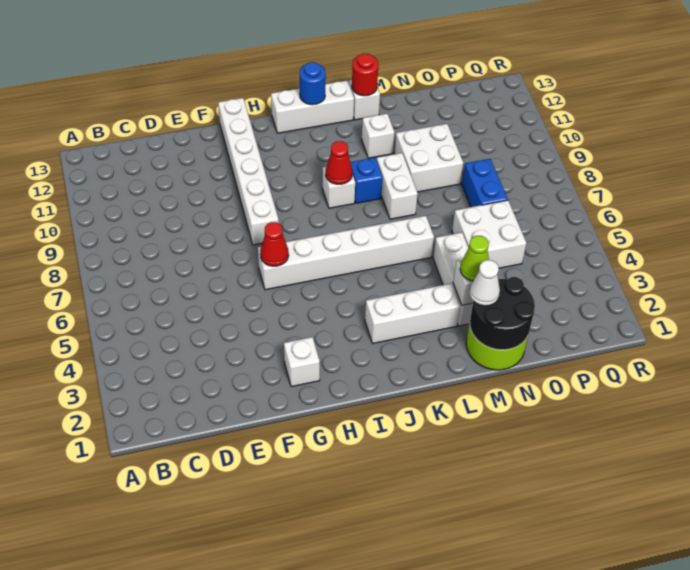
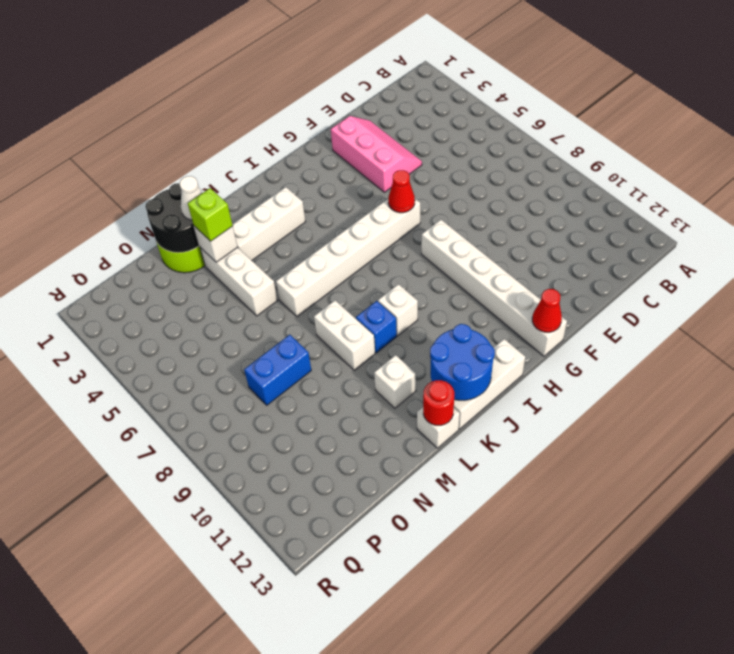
none -> pink slope E2:F4 level 1 top F
white brick G2 level 1 -> none
red cone J9 level 2 -> red cone G13 level 2
blue round brick J13 level 2 -> blue round brick J12:K13 level 2
lime cone M3 level 3 -> lime brick M3 level 3
white brick M9:N10 level 1 -> none
white brick N5:O6 level 1 -> none
blue brick O7:O8 level 1 -> blue brick N8:O8 level 1

